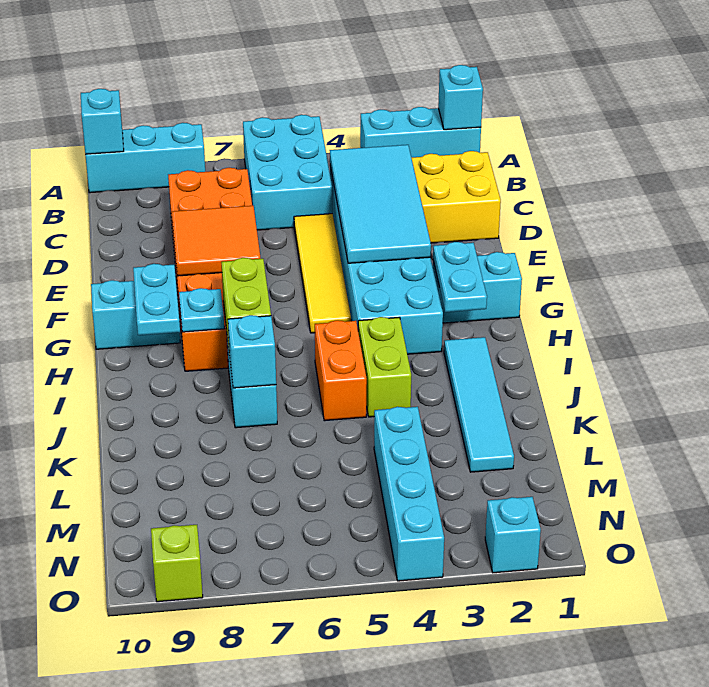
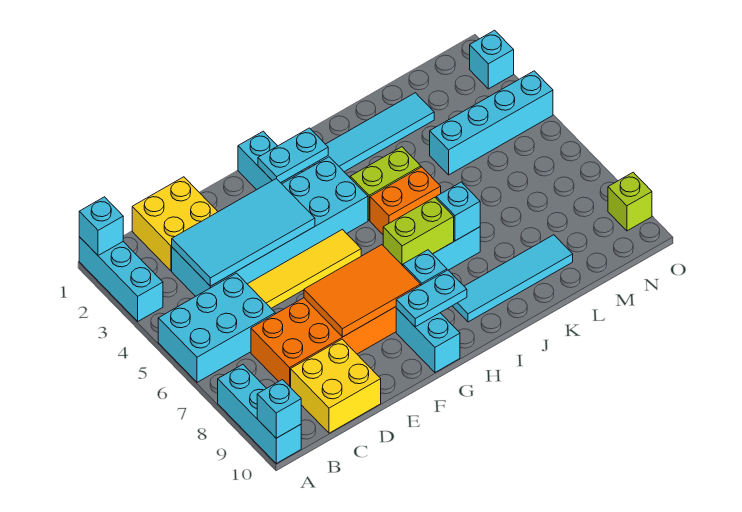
none -> yellow brick C9:D10 level 1
orange tile E7:F8 level 2 -> orange tile E7:G8 level 2
none -> cyan tile I9:L9 level 1

